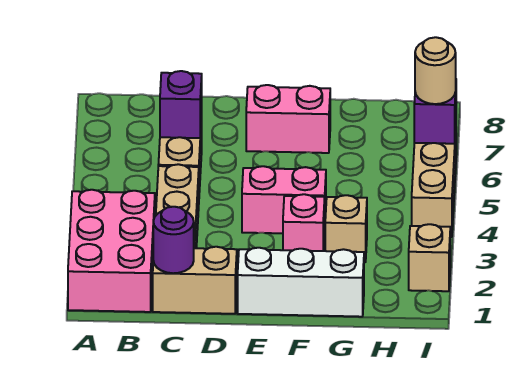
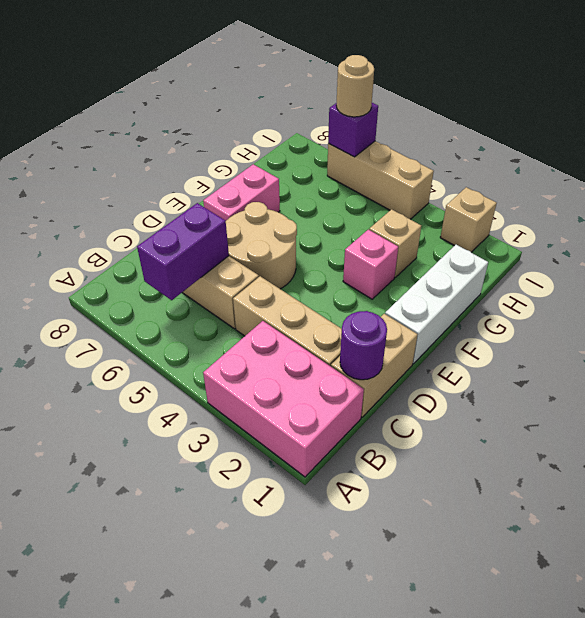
purple brick C6 level 2 -> purple brick B6:C6 level 2
none -> tan round brick D5:E6 level 1
pink brick E4:F4 level 1 -> none

